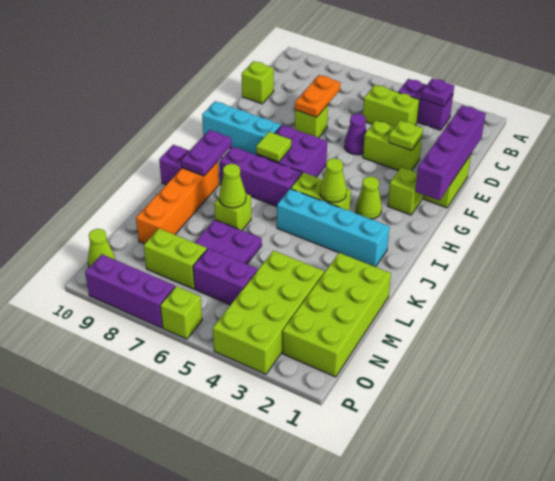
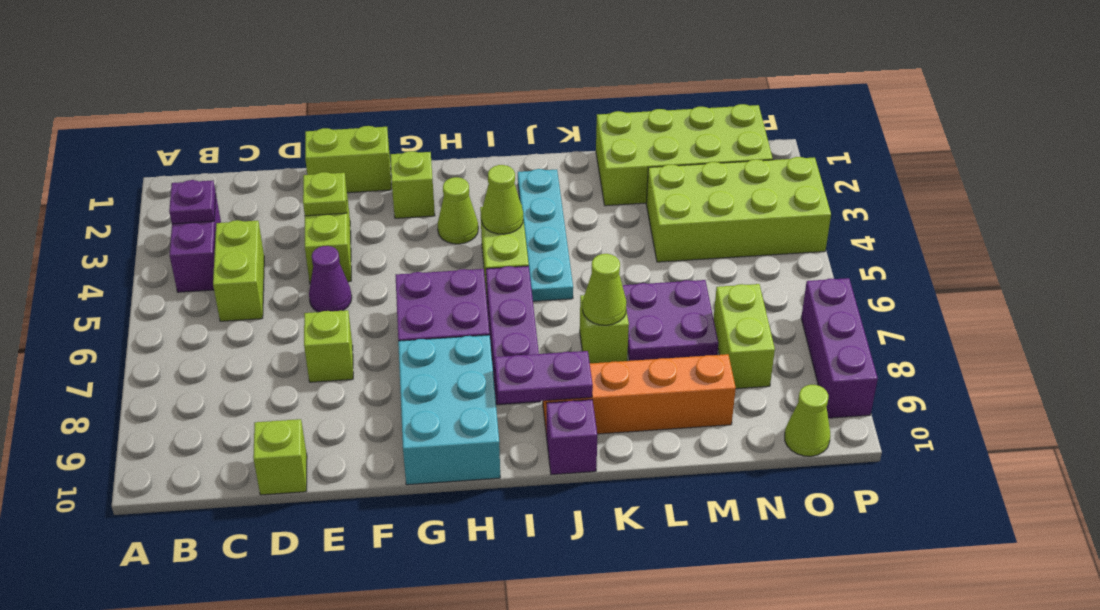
purple brick D1:G1 level 2 -> none
orange plate D7:E7 level 2 -> none
cyan brick G8:G10 level 1 -> cyan brick G8:H10 level 1
lime tile H7 level 2 -> none
cyan brick J2:J5 level 1 -> cyan plate J2:J5 level 1
purple brick N5:N6 level 1 -> none
lime brick P6 level 1 -> none

